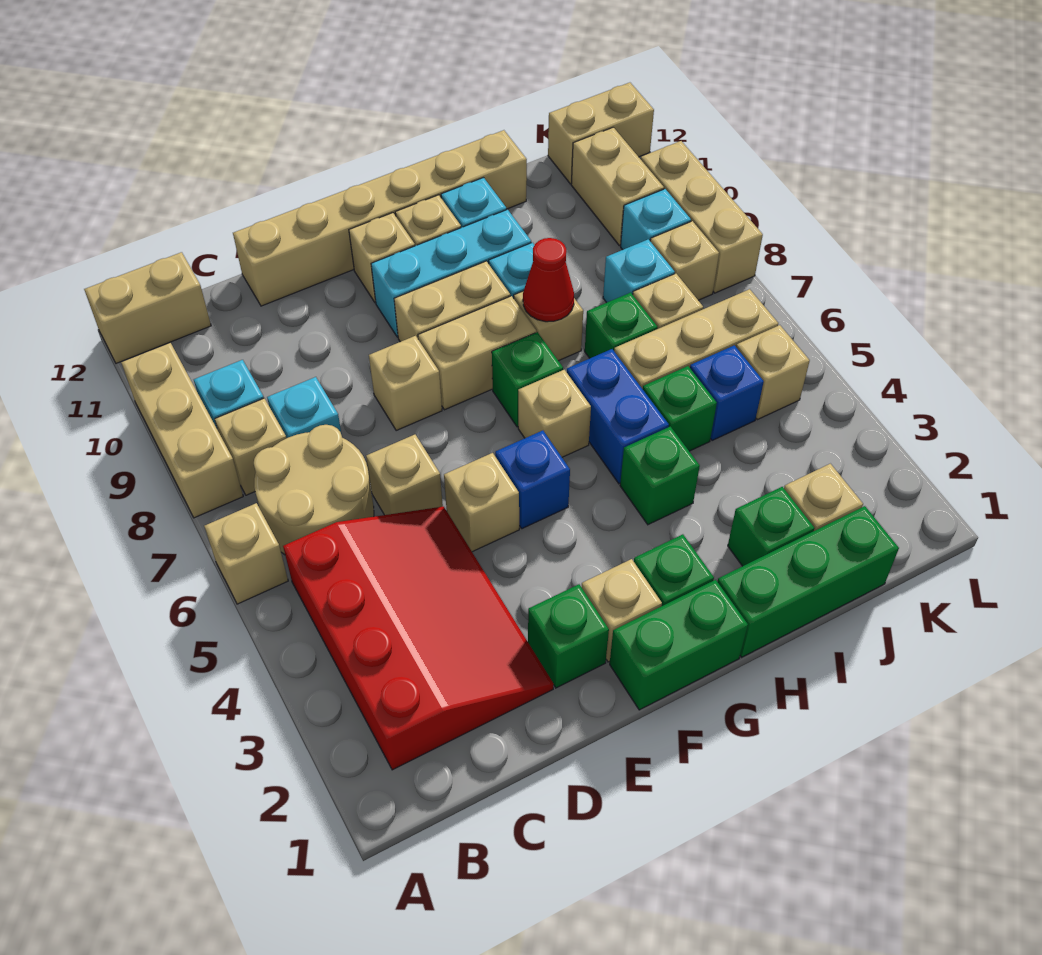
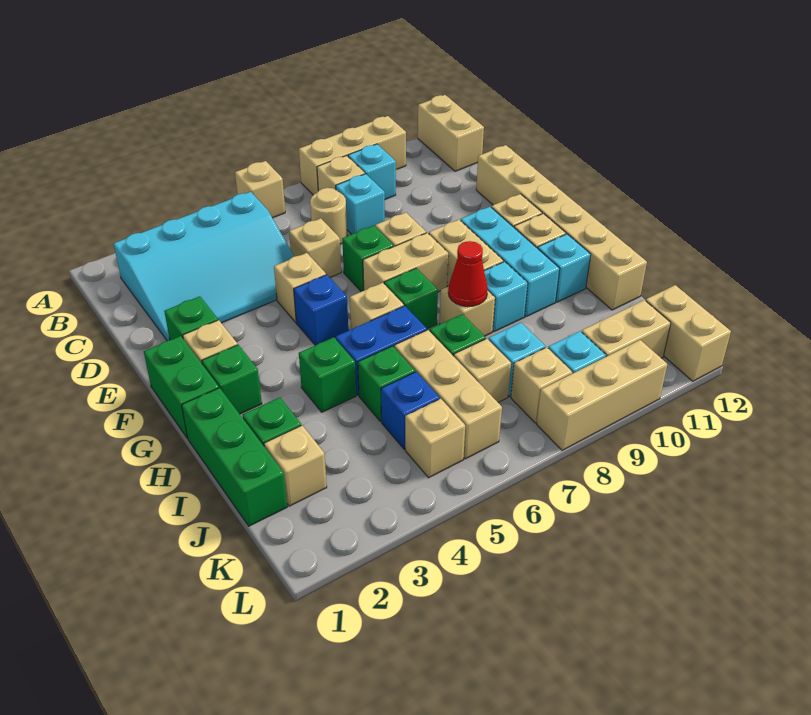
red slope B2:D5 level 1 top B -> cyan slope B2:D5 level 1 top B
tan round brick B6:C7 level 1 -> tan round brick C7 level 1
none -> green brick E7 level 1
tan brick F8:G8 level 1 -> tan brick F7:F8 level 1

